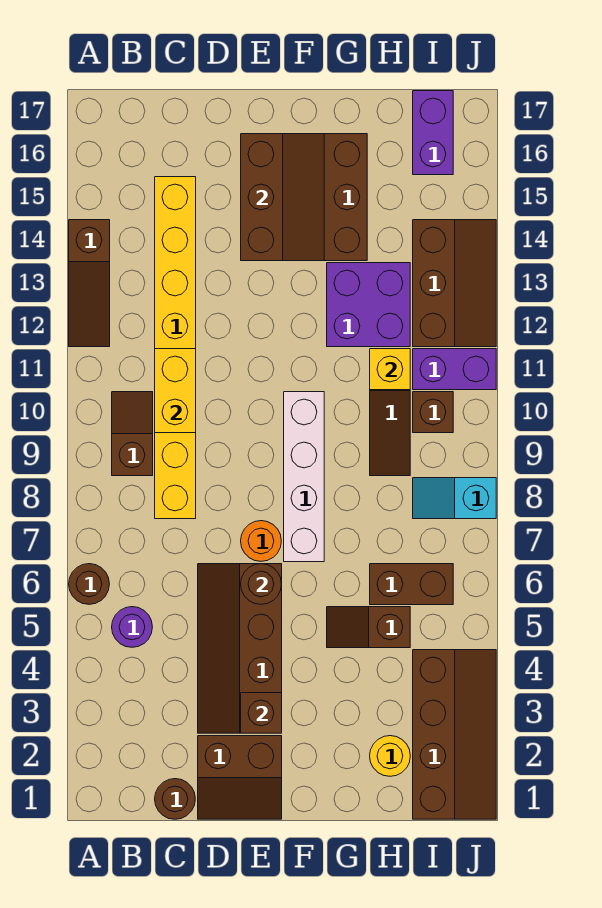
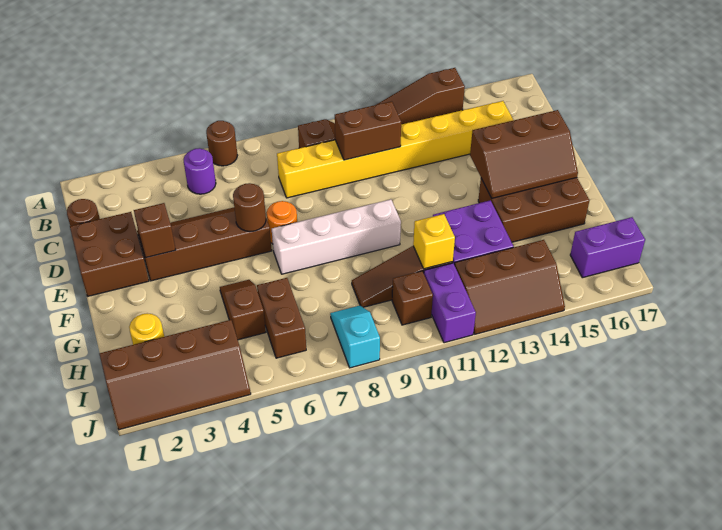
yellow brick C10:C11 level 2 -> brown brick C10:C11 level 2
brown slope D1:E2 level 1 top 2 -> brown brick D1:E2 level 1

